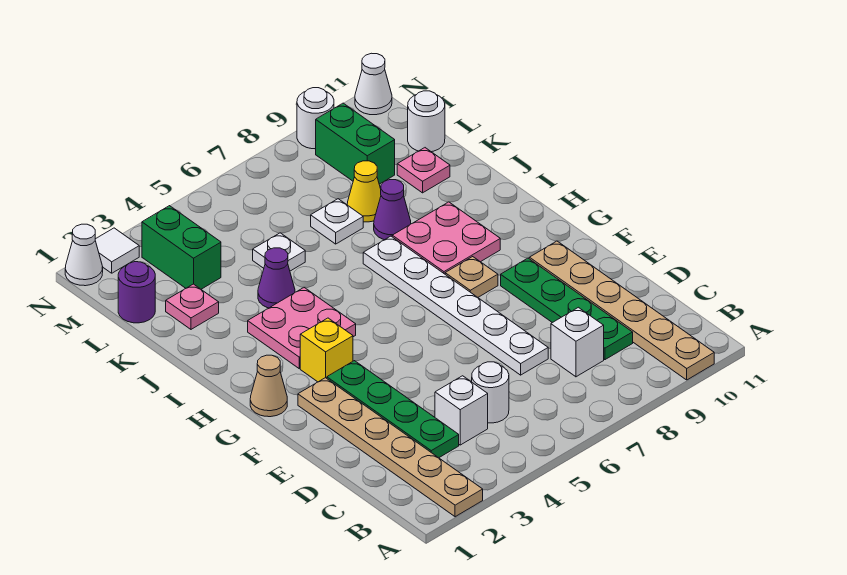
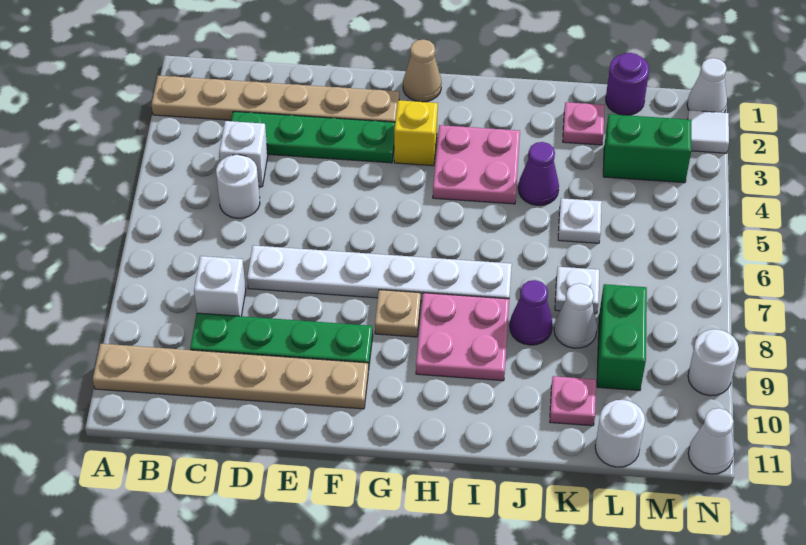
yellow cone K8 level 1 -> white cone K8 level 1
green brick L9:M9 level 1 -> green brick L8:L9 level 1

